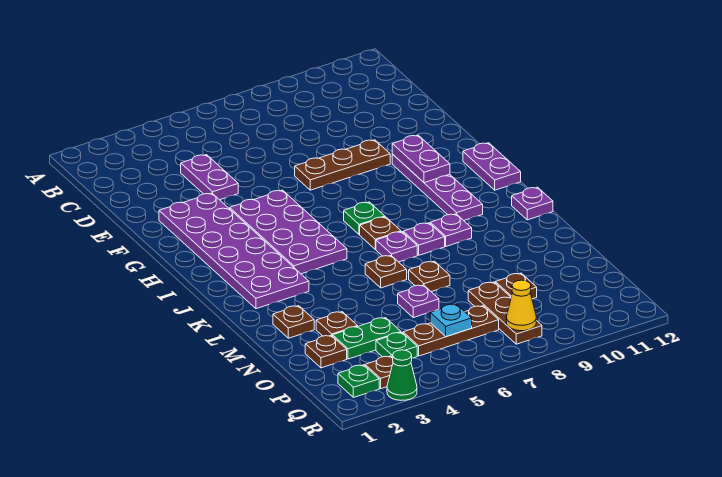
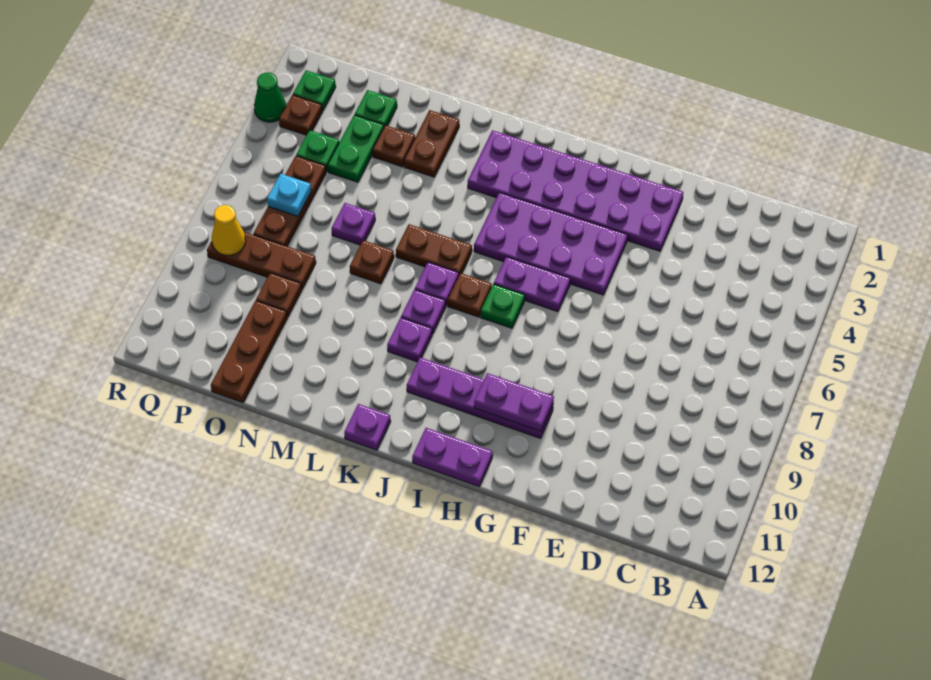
purple plate D4:E4 level 1 -> purple plate H6:I6 level 1
brown plate F7:F9 level 1 -> brown plate O10:O12 level 1
brown plate L6 level 1 -> brown plate K6:L6 level 1
brown plate M2 level 1 -> brown plate M2:M3 level 1
brown plate O2 level 1 -> green plate O2 level 1

